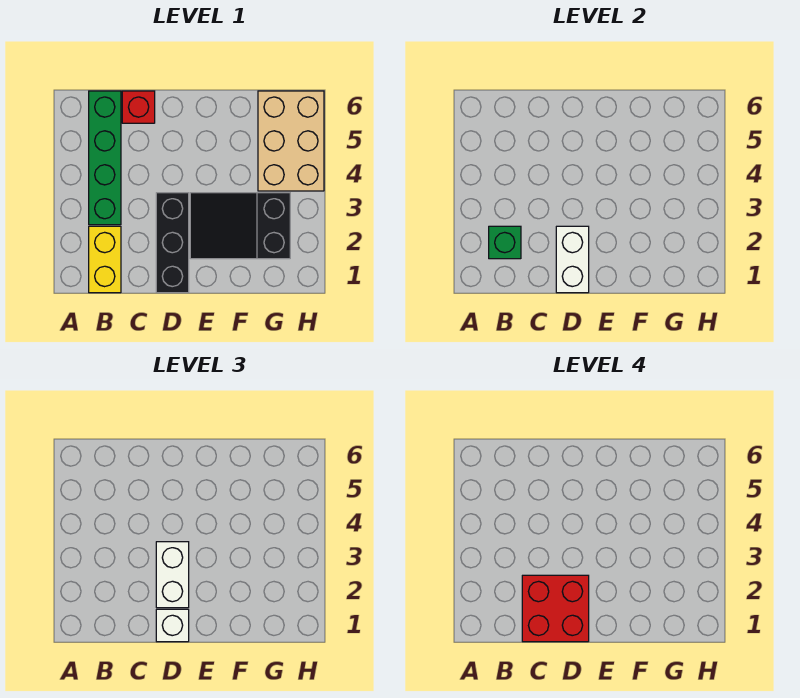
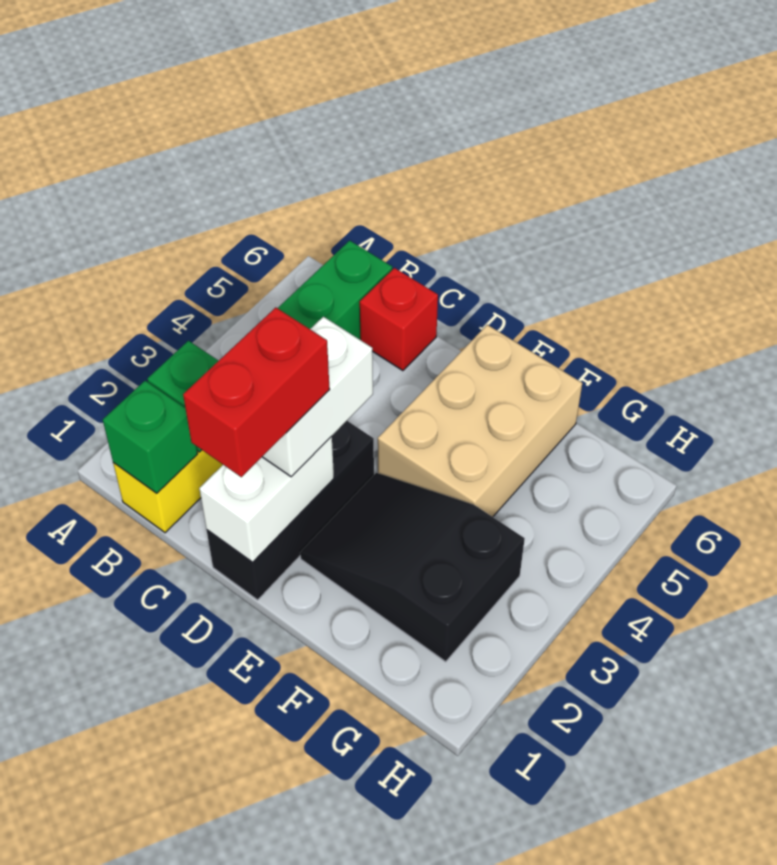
none -> green brick B1 level 2
red brick C1:D2 level 4 -> red brick D1:D2 level 4
white brick D1 level 3 -> none
tan brick G4:H6 level 1 -> tan brick E4:F6 level 1

